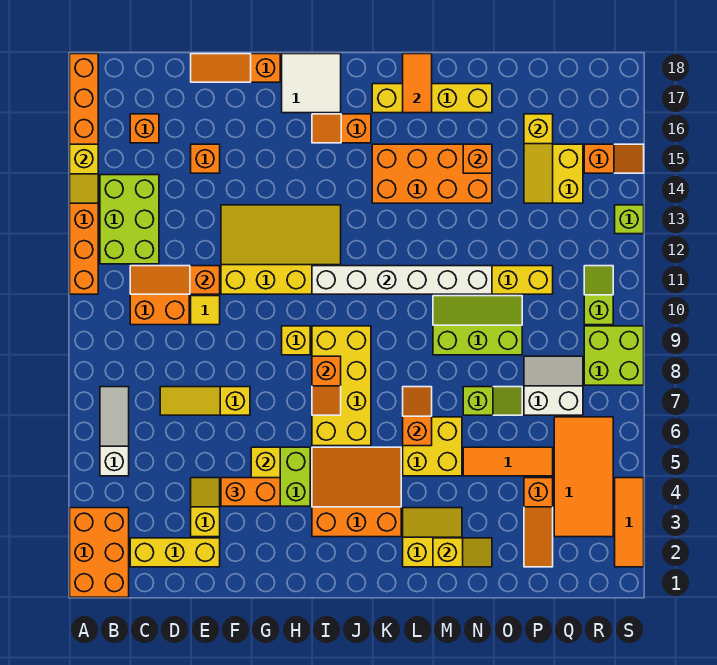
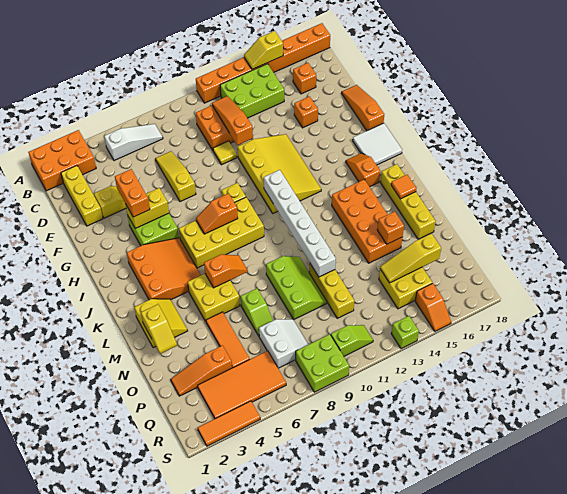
orange tile L17:L18 level 2 -> orange tile L17 level 2

